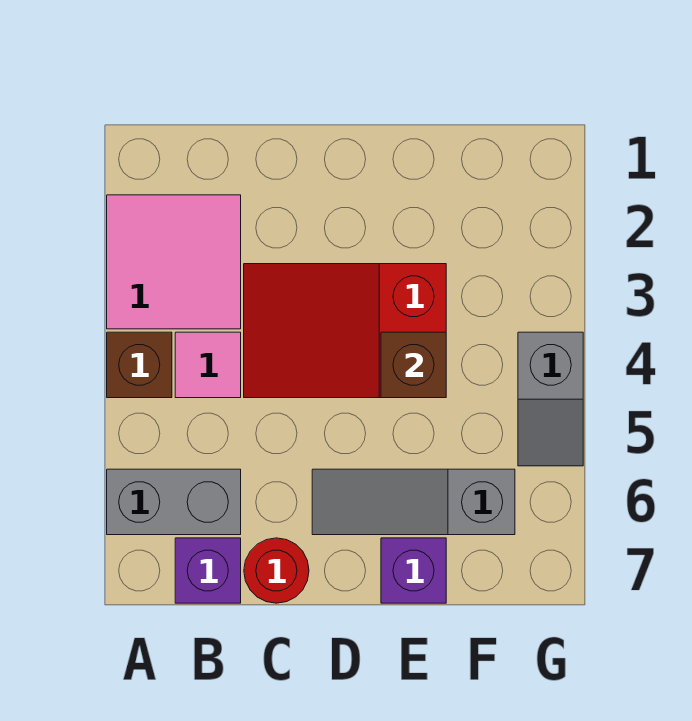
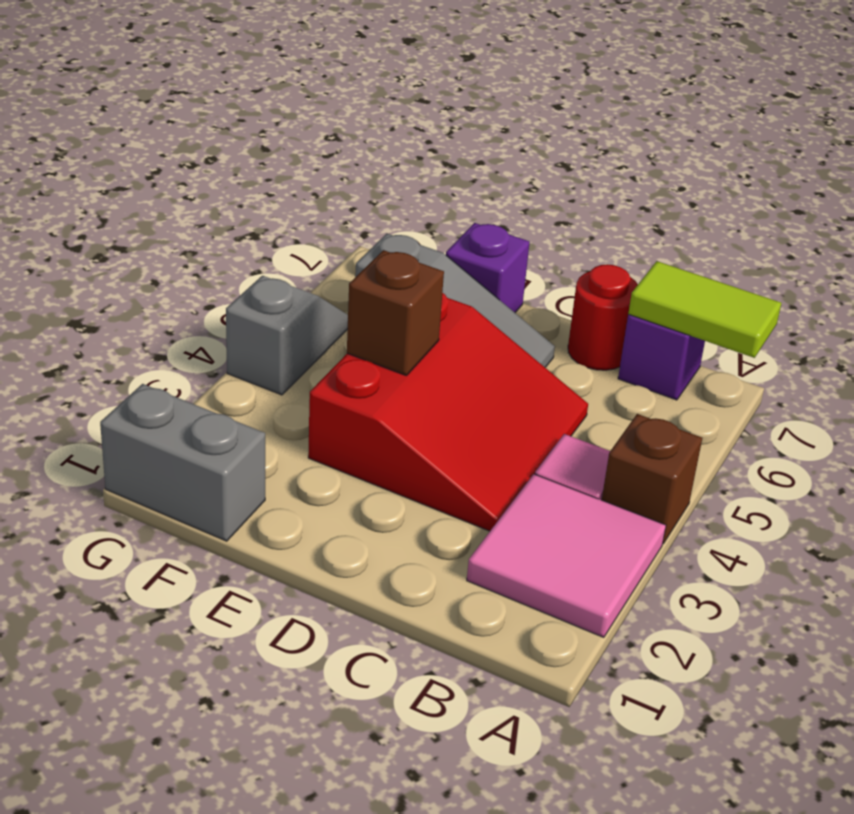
grey brick A6:B6 level 1 -> grey brick F1:G1 level 1
none -> lime tile A7:B7 level 2
red slope C3:E4 level 1 top E -> red slope C3:E5 level 1 top E

